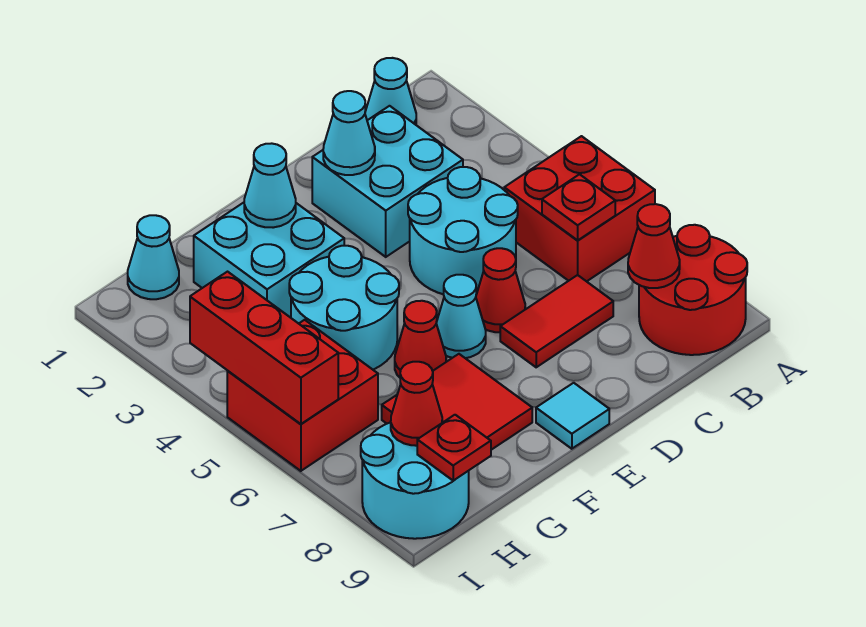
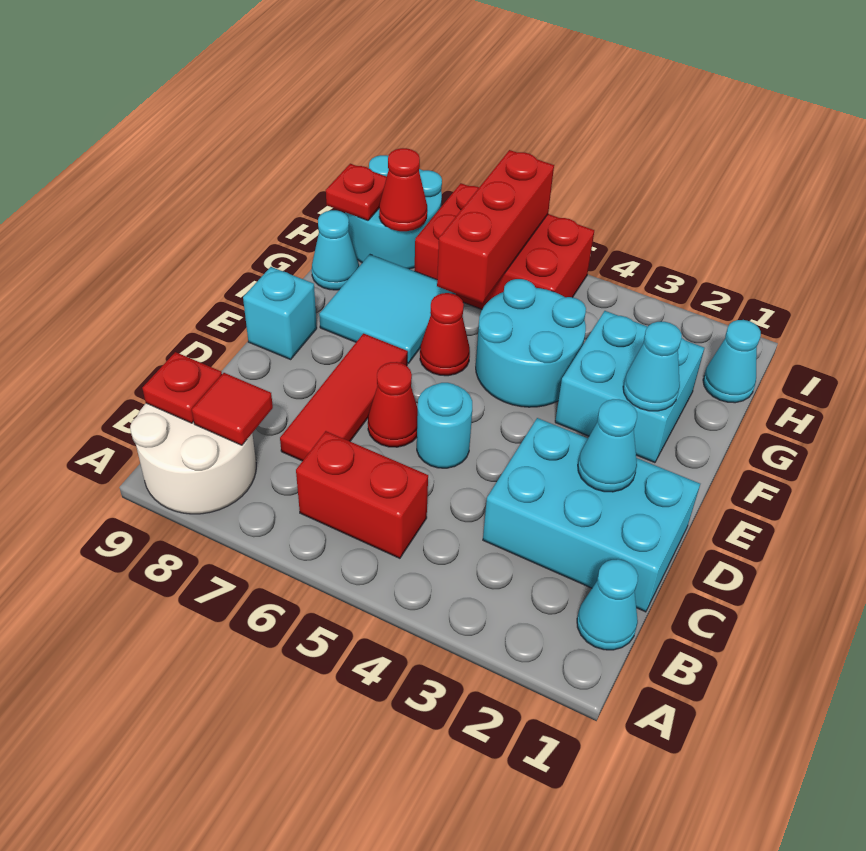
red brick A5:B6 level 1 -> red brick B5:B6 level 1
red round brick A8:B9 level 1 -> white round brick A8:B9 level 1
red plate B6 level 2 -> red plate B9 level 2
red cone B8 level 2 -> red tile B8 level 2
cyan brick C2:D3 level 1 -> cyan brick C1:D3 level 1
cyan round brick C4:D5 level 1 -> cyan round brick D5 level 1
red tile C7:D7 level 1 -> red tile C7:E7 level 1
cyan cone E6 level 1 -> cyan cone G9 level 1
cyan tile E9 level 1 -> cyan brick E9 level 1
red tile F7:G8 level 1 -> cyan tile F7:G8 level 1
red brick H5:I6 level 1 -> red brick H5:I7 level 1
red brick I4:I6 level 2 -> red brick G6:I6 level 2

